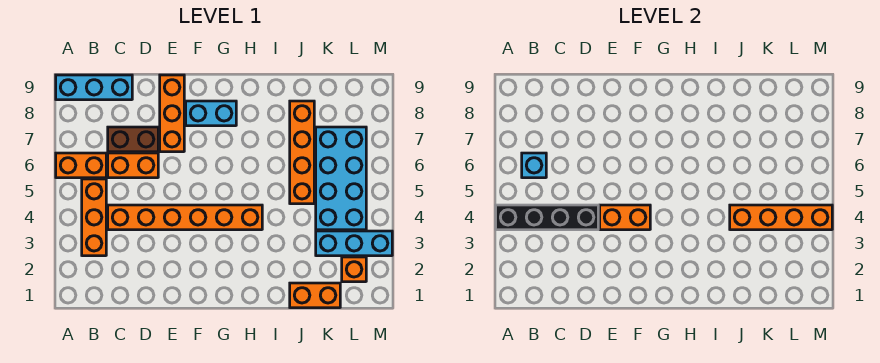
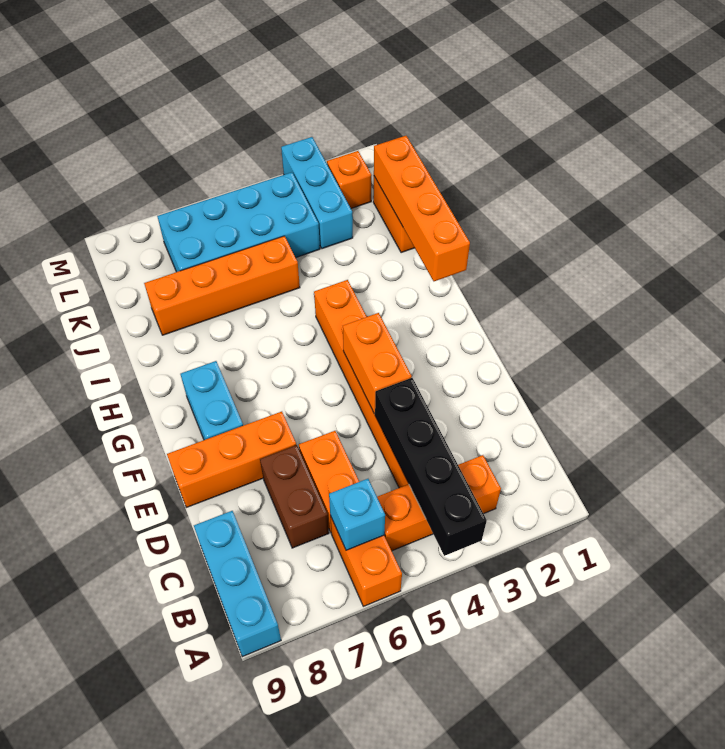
orange brick J4:M4 level 2 -> orange brick H1:K1 level 2

